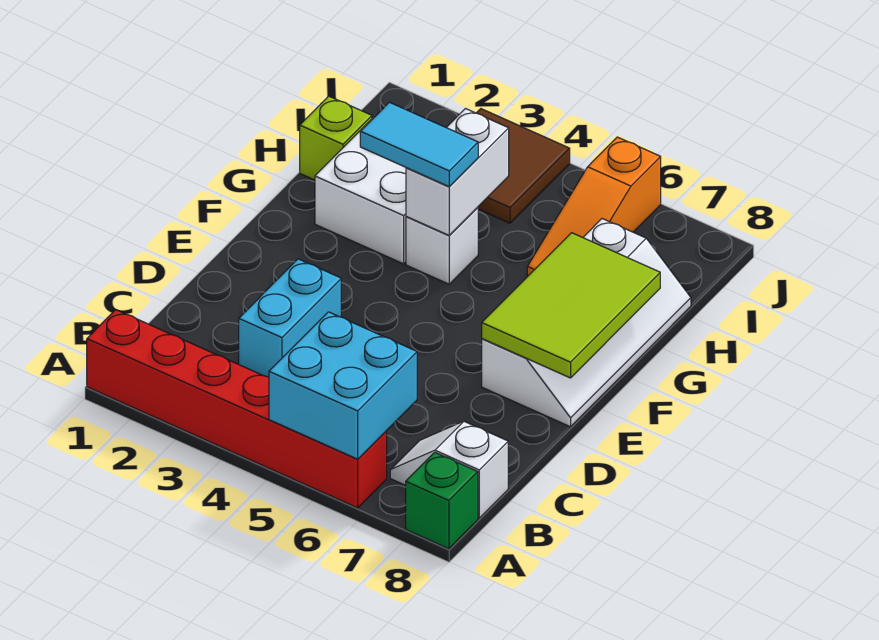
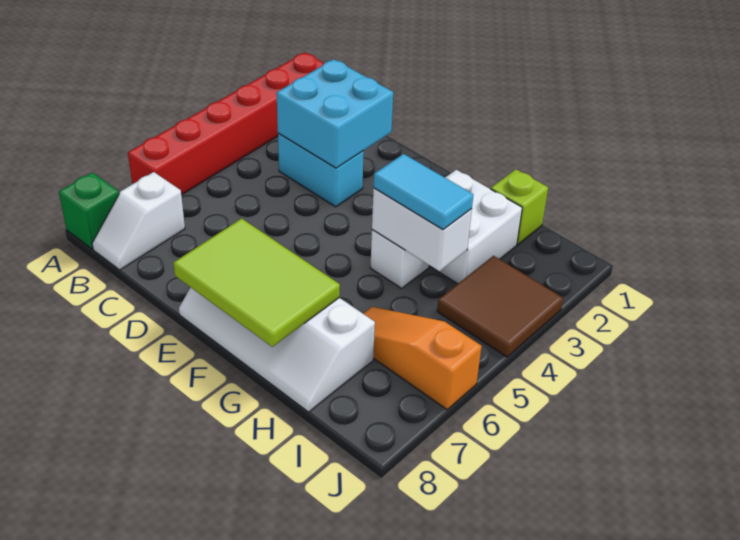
cyan brick A5:B6 level 2 -> cyan brick C2:D3 level 2
white slope B7:B8 level 1 top 8 -> white slope B7:B8 level 1 top 7
cyan tile G3:G4 level 3 -> cyan tile G4:H4 level 3

